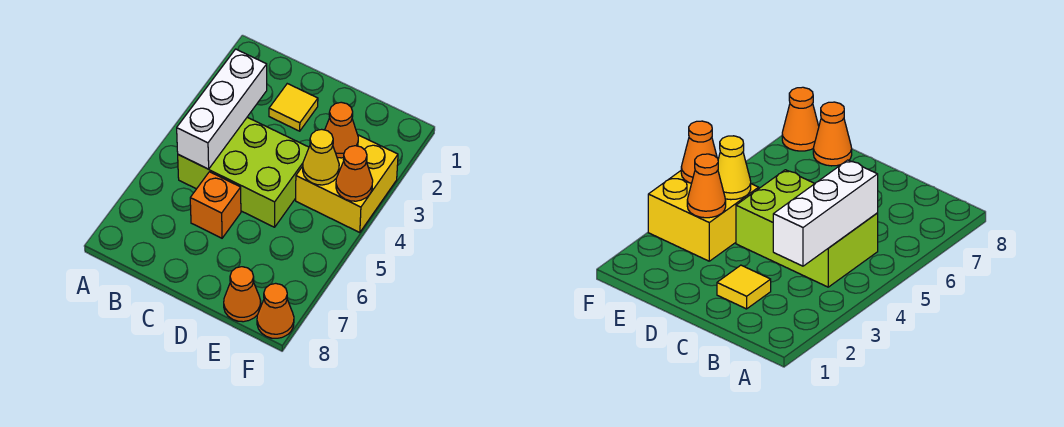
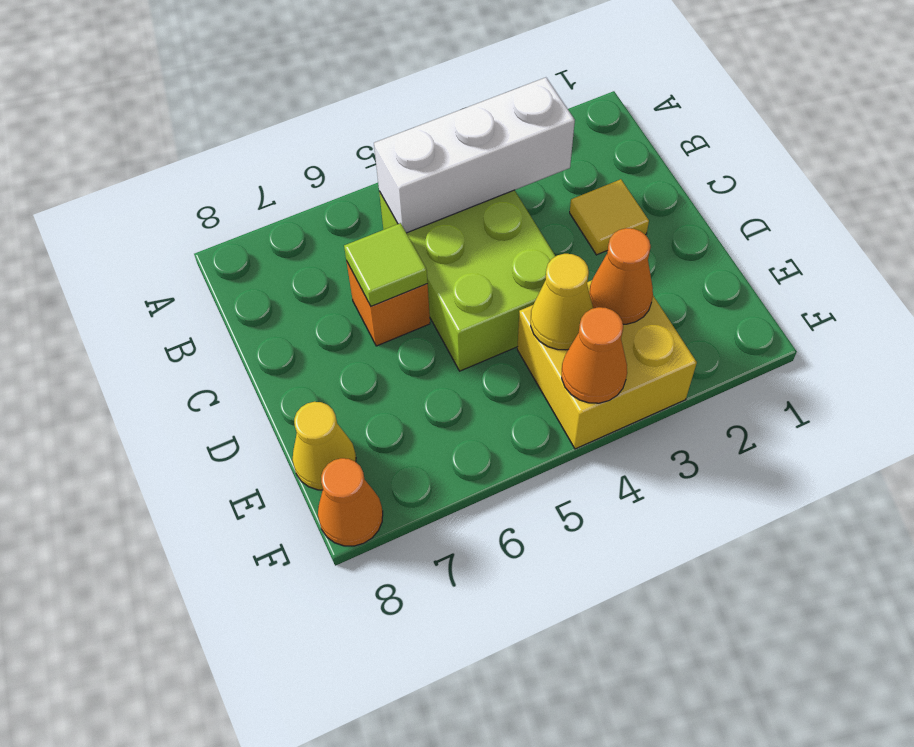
none -> lime tile C6 level 2
orange cone E8 level 1 -> yellow cone E8 level 1

